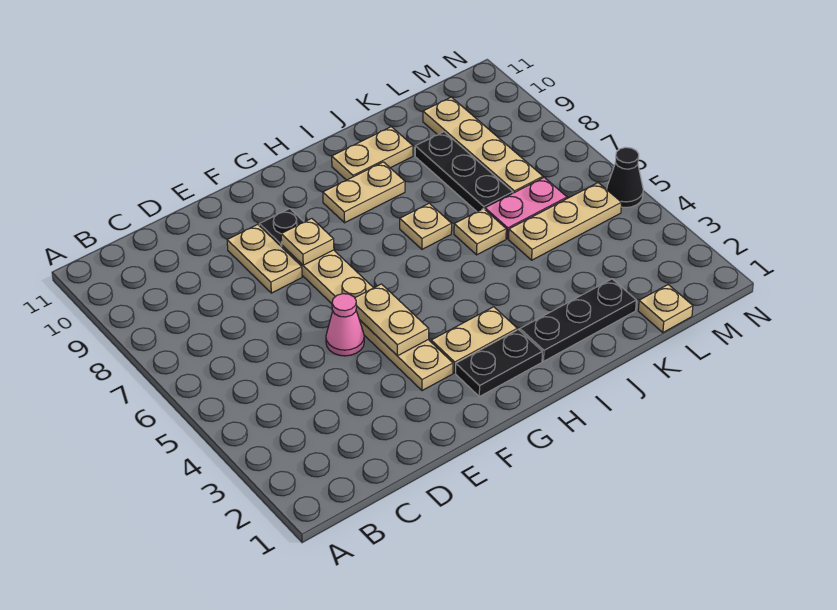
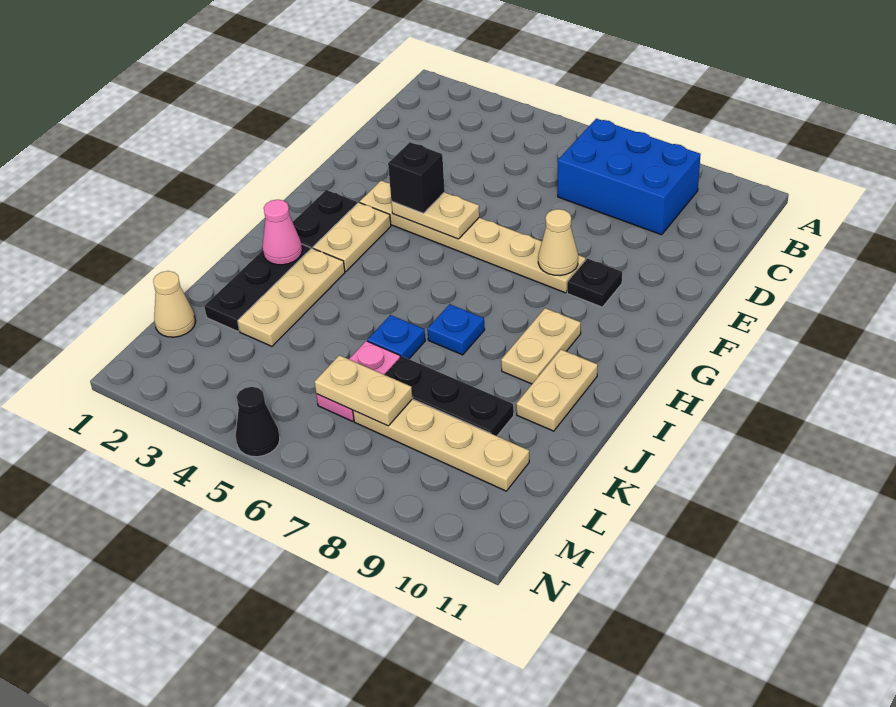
none -> blue brick B7:C9 level 1
pink cone E5 level 1 -> pink cone I2 level 2
tan plate E8:E9 level 1 -> tan plate L6:L7 level 2
none -> black brick F4 level 3
tan plate F8 level 2 -> tan cone F8 level 2
tan plate I7 level 1 -> blue plate I7 level 1
tan plate J6 level 1 -> blue plate J6 level 1
tan plate K5:M5 level 1 -> tan plate I3:K3 level 1
tan plate L1 level 1 -> tan cone L1 level 1

